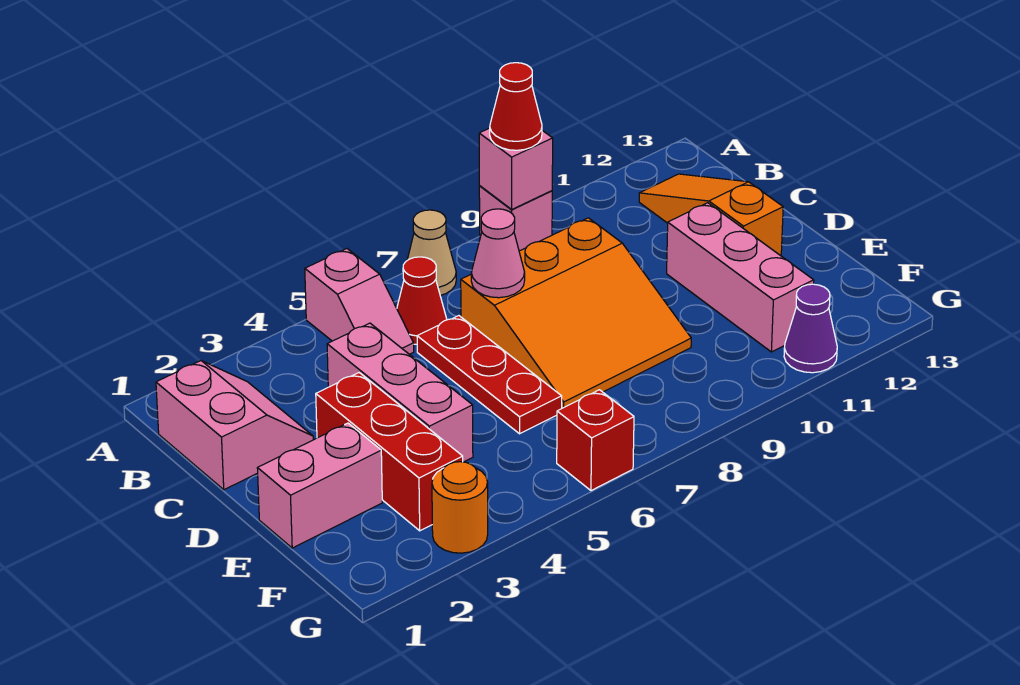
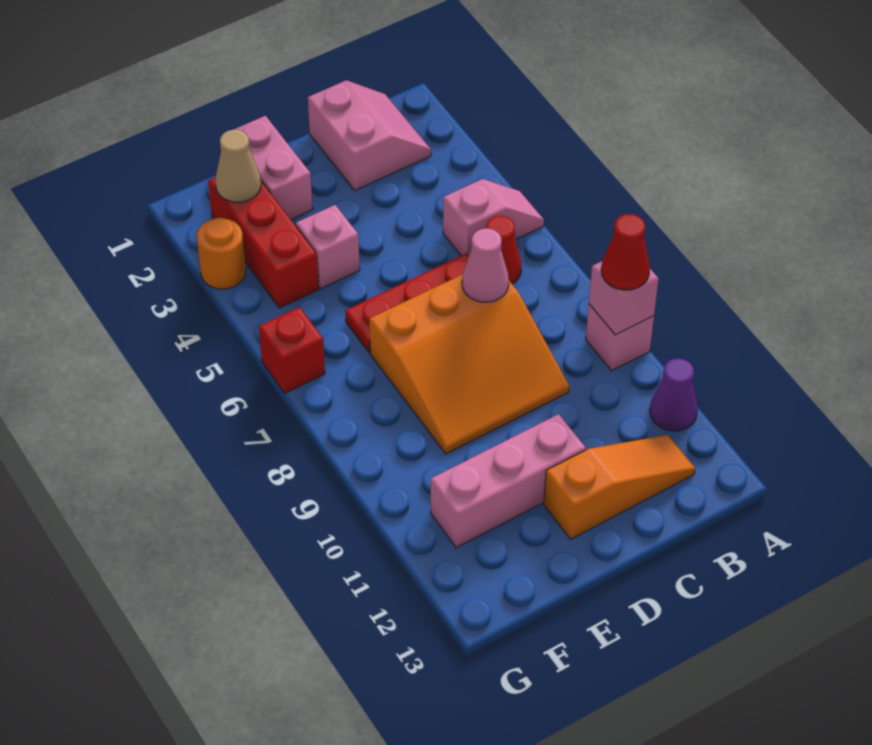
pink slope A5:B5 level 1 top A -> pink slope A5:B5 level 1 top B
tan cone A7 level 1 -> tan cone F2 level 2
pink slope B1:C2 level 1 top 1 -> pink slope B1:C2 level 1 top C
pink brick C4:E4 level 1 -> pink brick E4 level 1
orange slope C7:E9 level 1 top C -> orange slope C7:E9 level 1 top 7
red brick D3:F3 level 1 -> red brick F2:F4 level 1
purple cone G11 level 1 -> purple cone A11 level 1

